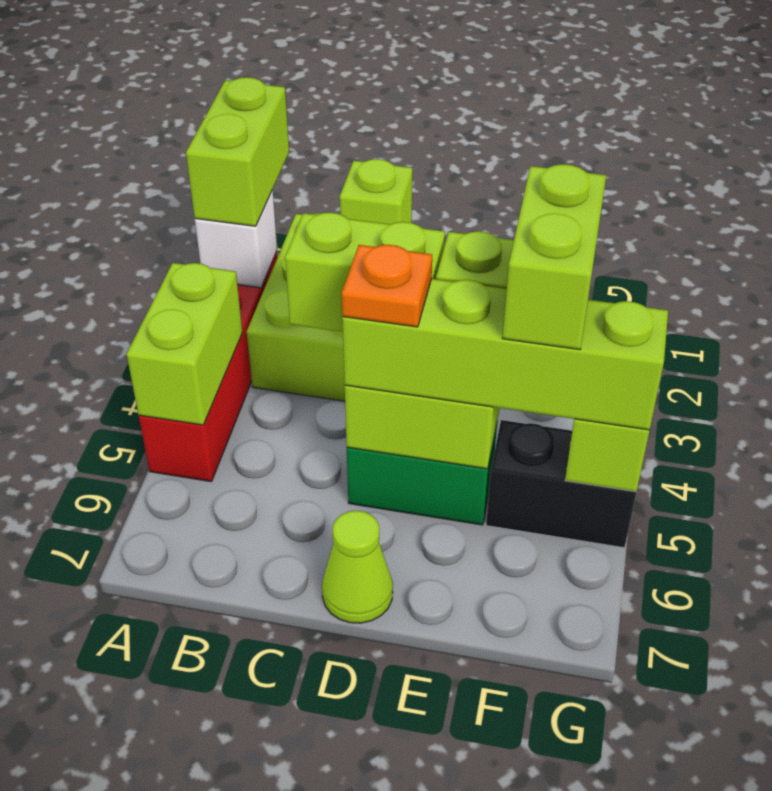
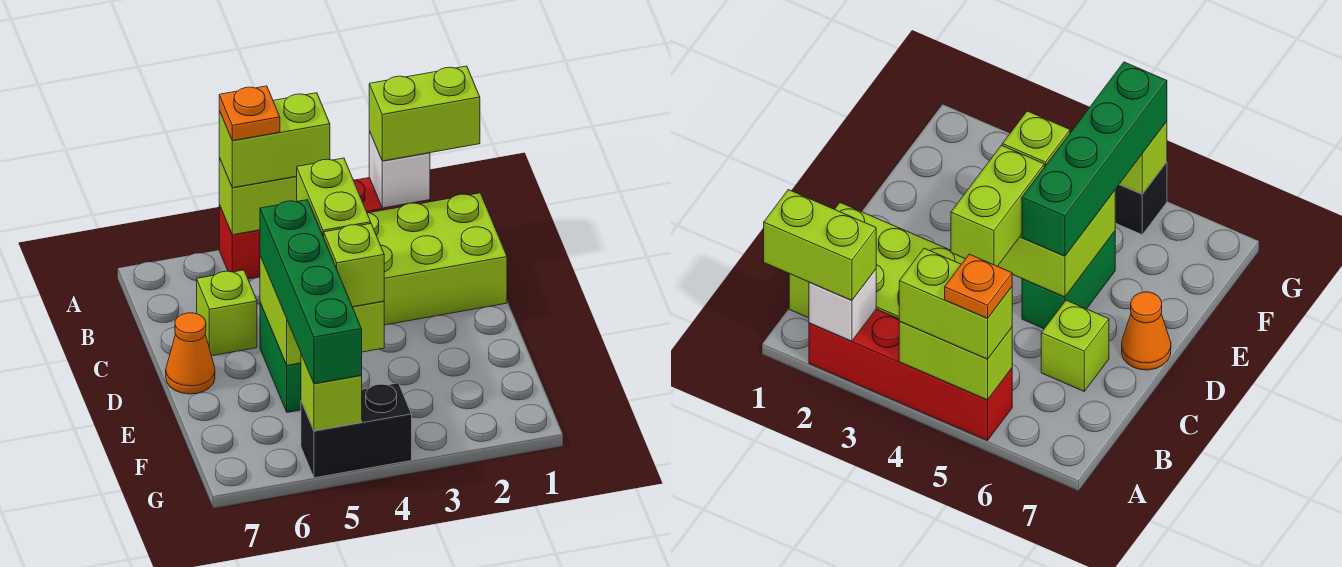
lime brick C1 level 2 -> lime brick C6 level 1
lime brick D5:G5 level 3 -> green brick D5:G5 level 3
orange plate D5 level 4 -> orange plate A5 level 4
lime cone D7 level 1 -> orange cone D7 level 1
lime brick F4:F5 level 4 -> lime brick A4:A5 level 3
black brick F5:G5 level 1 -> black brick G4:G5 level 1

